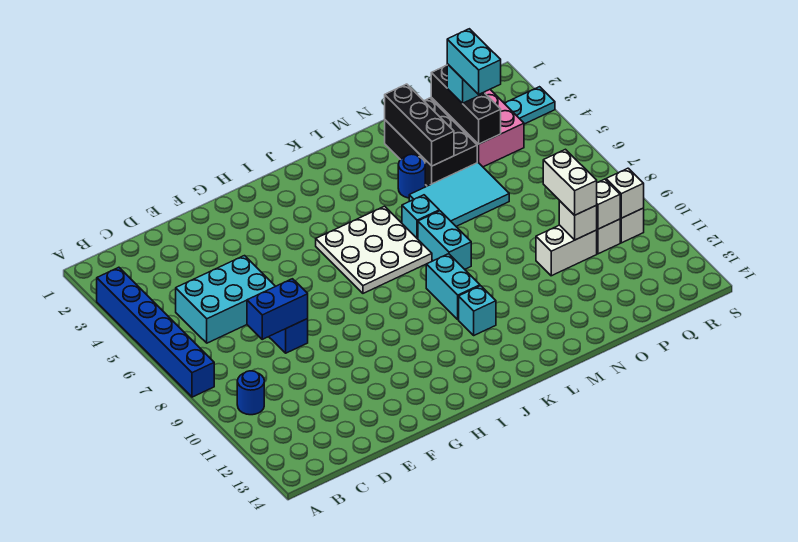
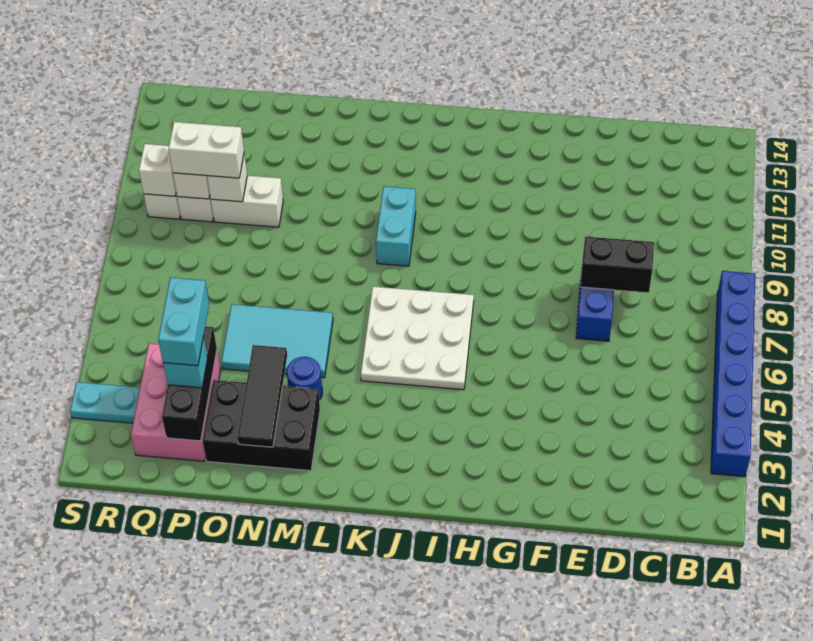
blue round brick B10 level 1 -> none
cyan brick C5:E6 level 1 -> none
blue brick D8:E8 level 2 -> black brick D8:E8 level 2
cyan brick K11 level 1 -> none
cyan brick L6 level 1 -> none
cyan brick L7:L8 level 1 -> none
black brick N2:O4 level 1 -> black brick M2:O3 level 1
black brick N2:N4 level 2 -> black tile N2:N4 level 2
white brick P9:P10 level 3 -> white brick P10:Q10 level 3

